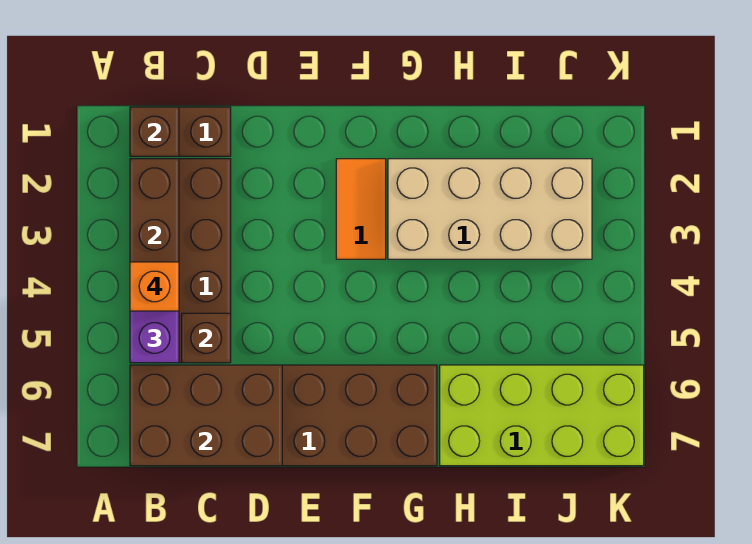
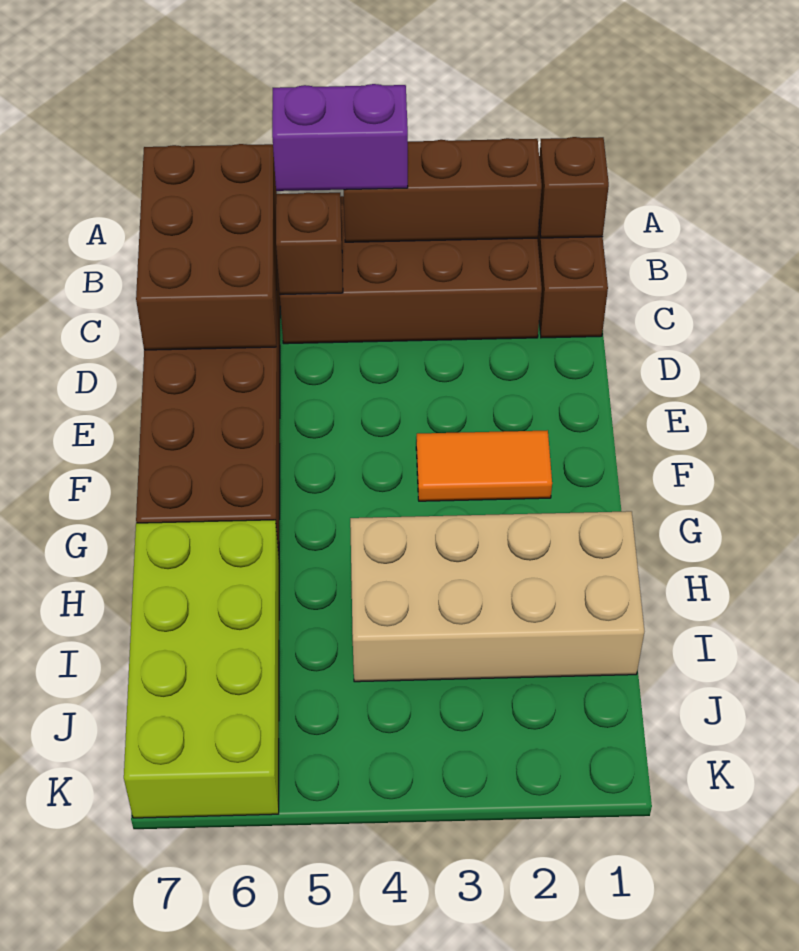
orange brick B4 level 4 -> none
tan brick G2:J3 level 1 -> tan brick H1:I4 level 1

